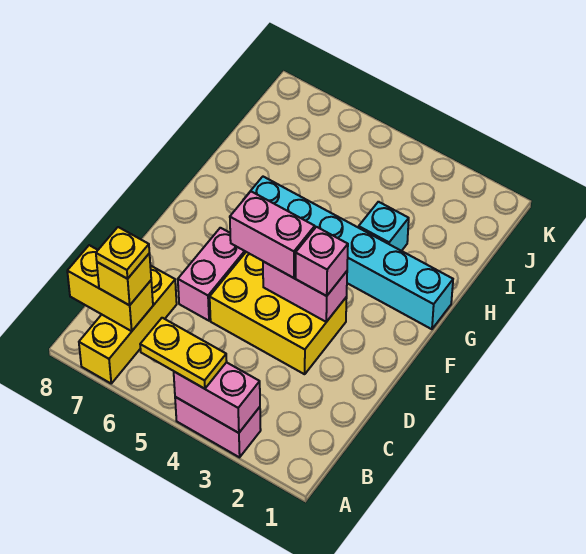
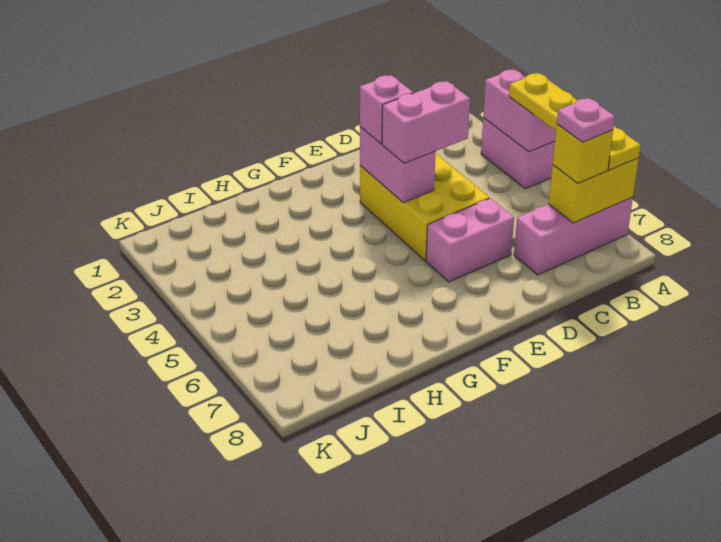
yellow plate A4:A5 level 3 -> yellow plate A4:A7 level 3
yellow brick A7:C7 level 1 -> pink brick A7:C7 level 1
yellow brick B7:B8 level 2 -> yellow brick A7:B7 level 2
yellow plate B7 level 4 -> pink plate B7 level 4
pink brick E4:E5 level 3 -> pink brick D4:E4 level 3
cyan brick G1:G6 level 1 -> none
cyan brick H3 level 1 -> none

